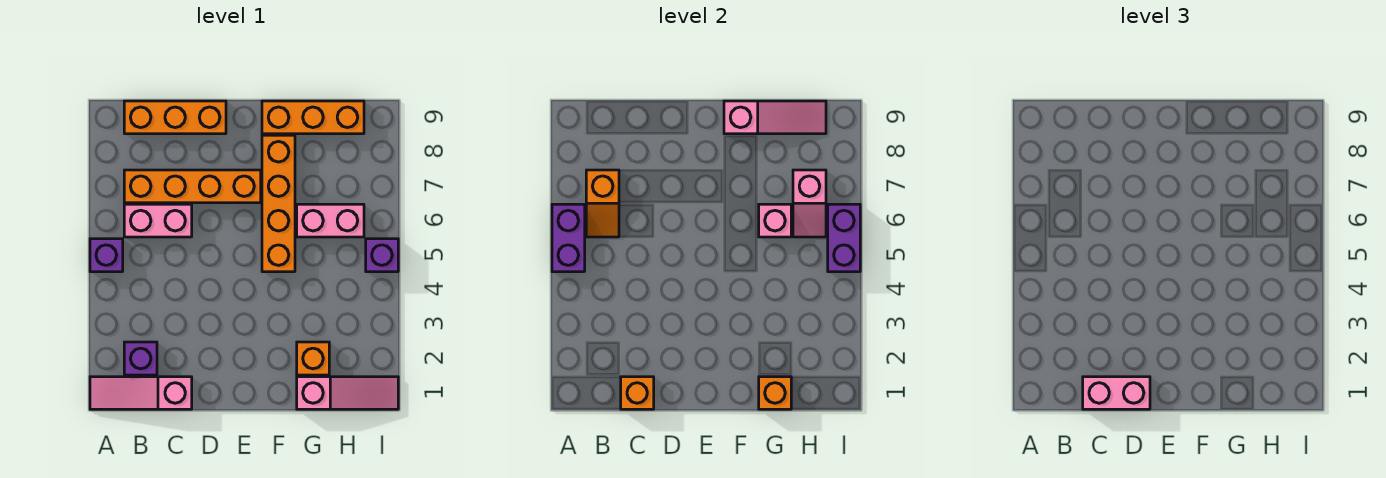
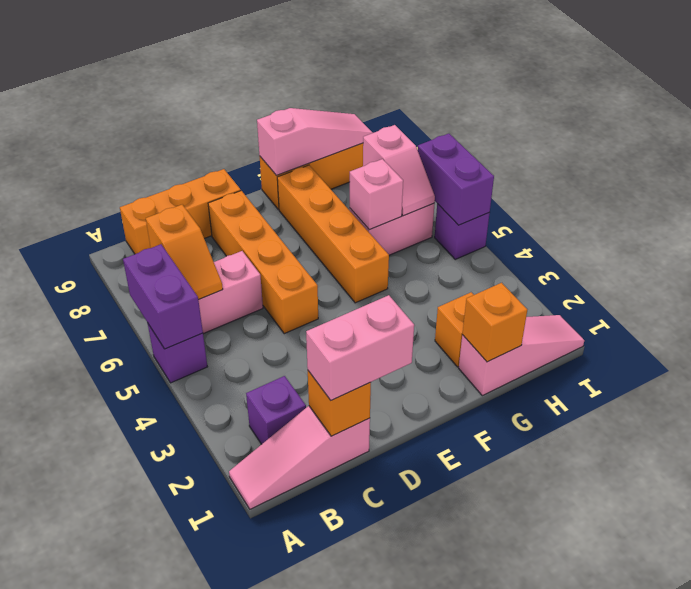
orange brick B7:E7 level 1 -> orange brick D5:D8 level 1

